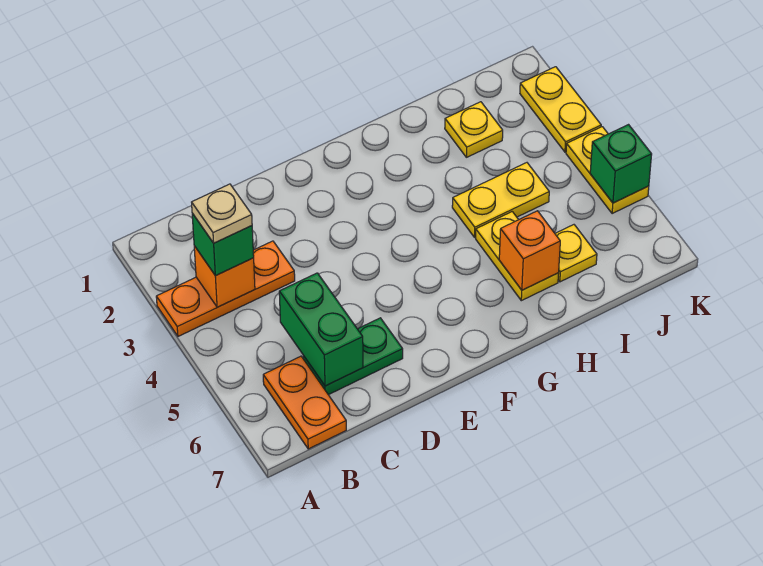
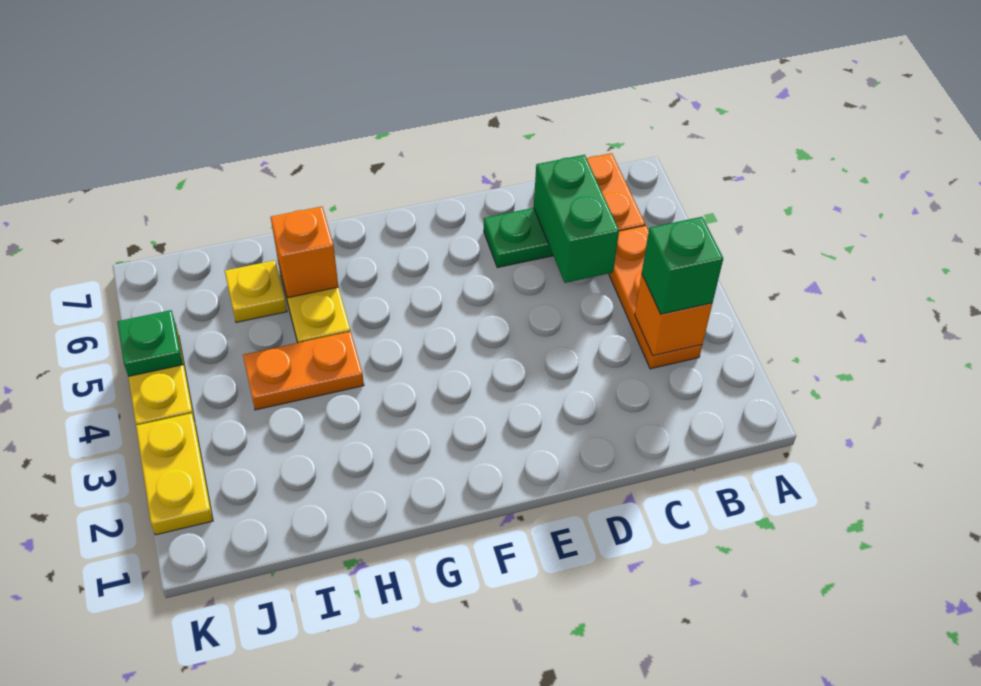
orange plate A3:C3 level 1 -> orange plate B3:B5 level 1
tan plate B3 level 4 -> none
yellow plate H4:I4 level 1 -> orange plate H4:I4 level 1
yellow plate I2 level 1 -> none
green brick K5 level 2 -> green plate K5 level 2

